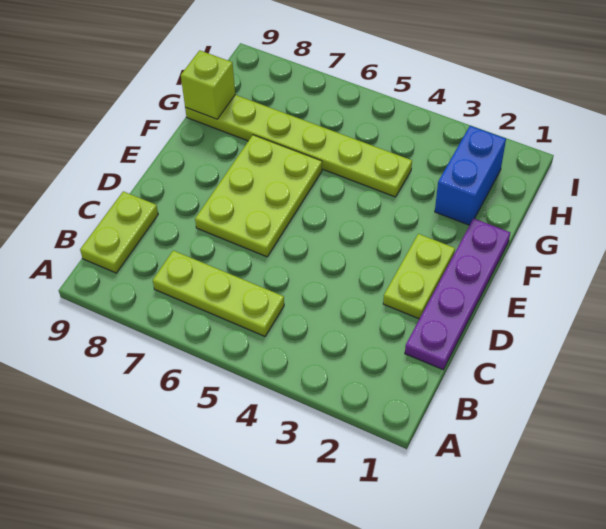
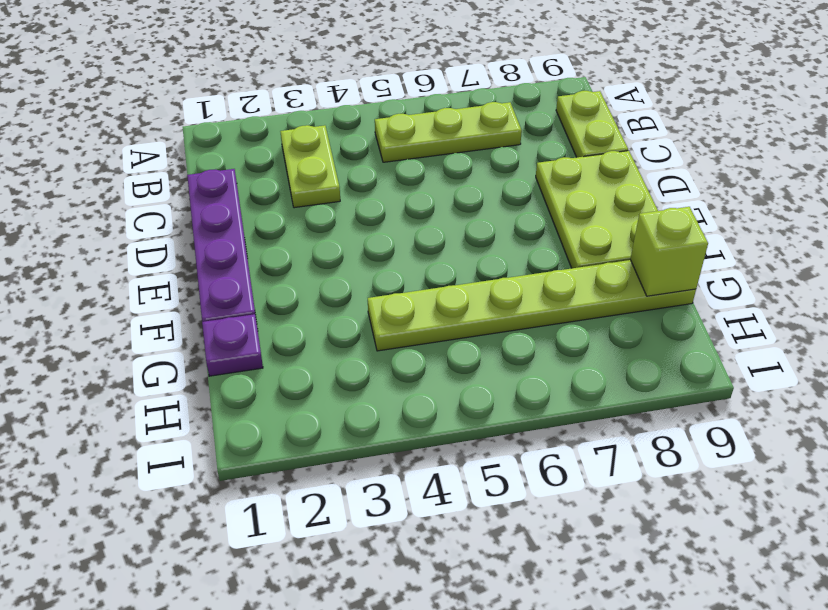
lime plate D2:E2 level 1 -> lime plate B3:C3 level 1
lime plate D6:F7 level 1 -> lime plate D8:F9 level 1
none -> purple plate G1 level 1
blue brick G2:H2 level 1 -> none

